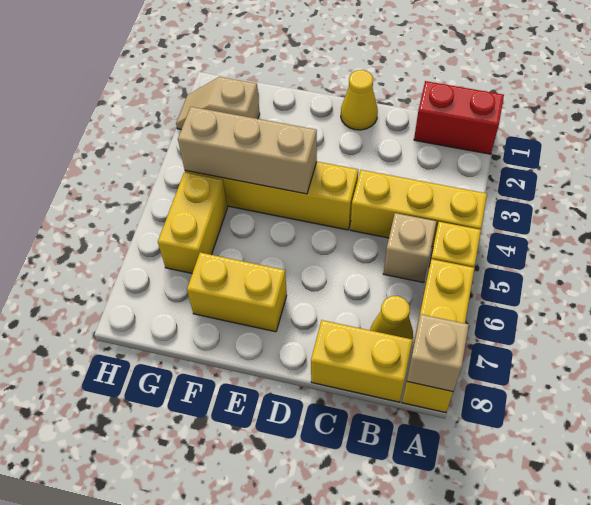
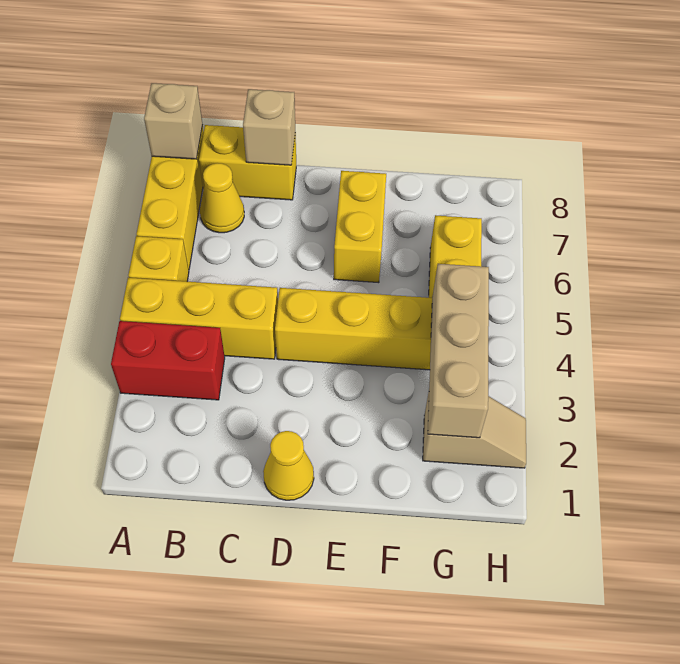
red brick A1:B1 level 1 -> red brick A3:B3 level 1
tan brick B5 level 1 -> tan brick C8 level 2
tan brick E4:G4 level 2 -> tan brick G2:G4 level 2
yellow brick E7:F7 level 1 -> yellow brick E6:E7 level 1

